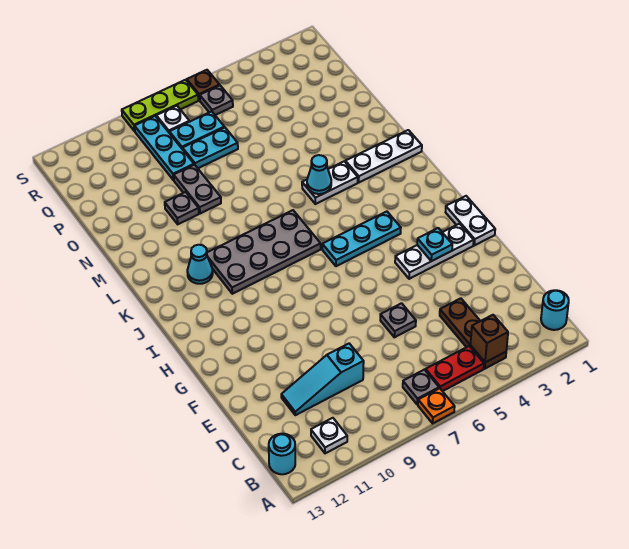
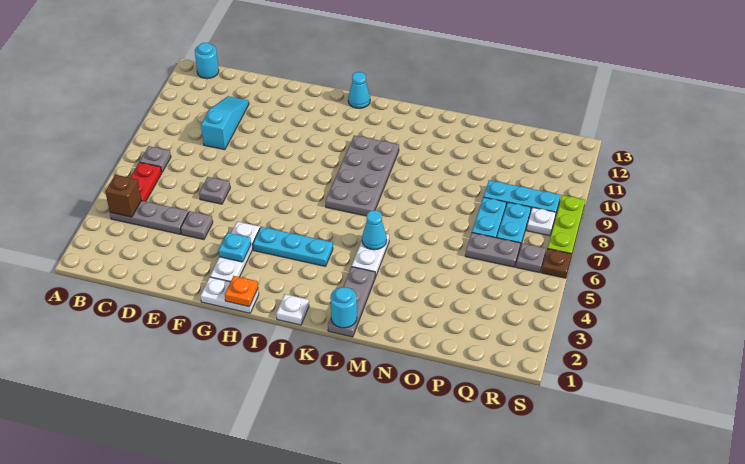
orange plate A7 level 1 -> orange plate H1 level 2
cyan round brick B1 level 1 -> cyan round brick L1 level 2
brown plate B4:D4 level 1 -> grey plate B4:D4 level 1
white plate B11 level 1 -> white plate J1 level 1
cyan plate I4:I6 level 1 -> cyan plate H4:J4 level 1
cyan cone K11 level 1 -> cyan cone I13 level 1
white plate L1:L3 level 1 -> grey plate L1:L3 level 1
grey plate N9:O9 level 1 -> grey plate P6:Q6 level 1
grey plate N10 level 1 -> grey plate E4 level 1

